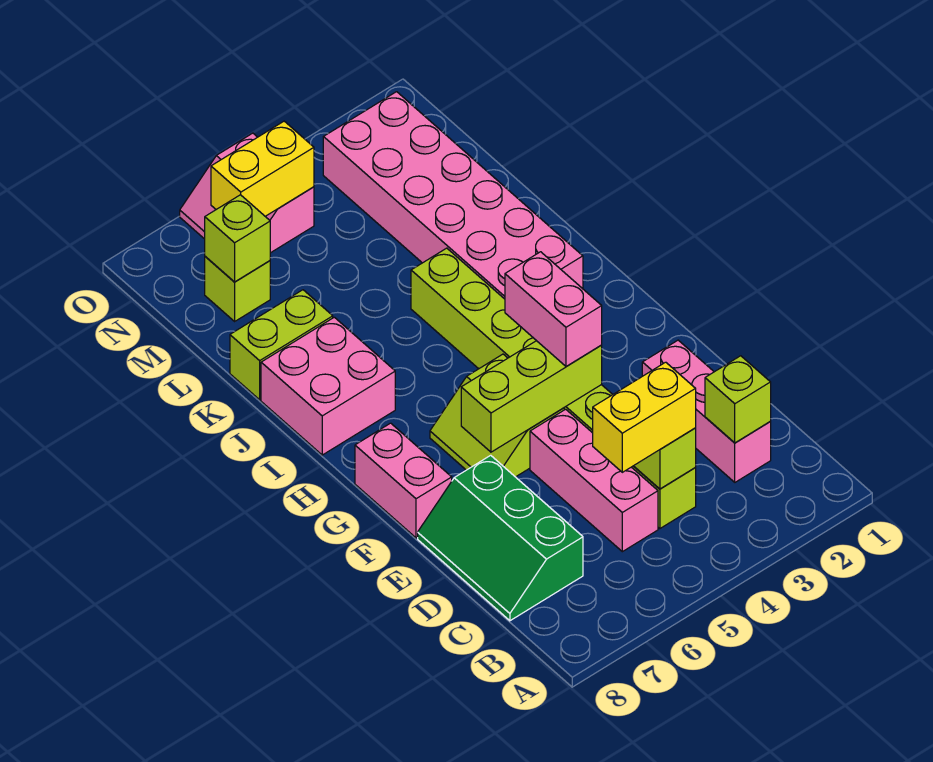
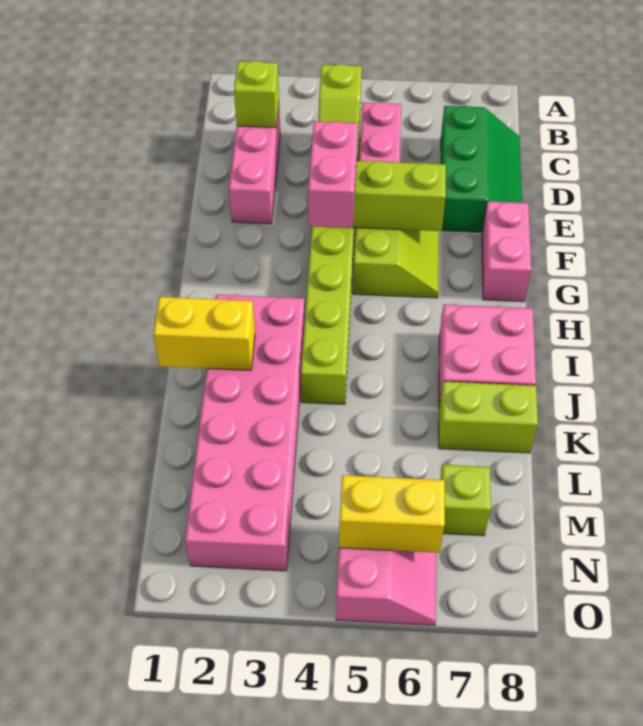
yellow brick C4:C5 level 3 -> yellow brick J1:J2 level 2
lime brick M7 level 2 -> none

